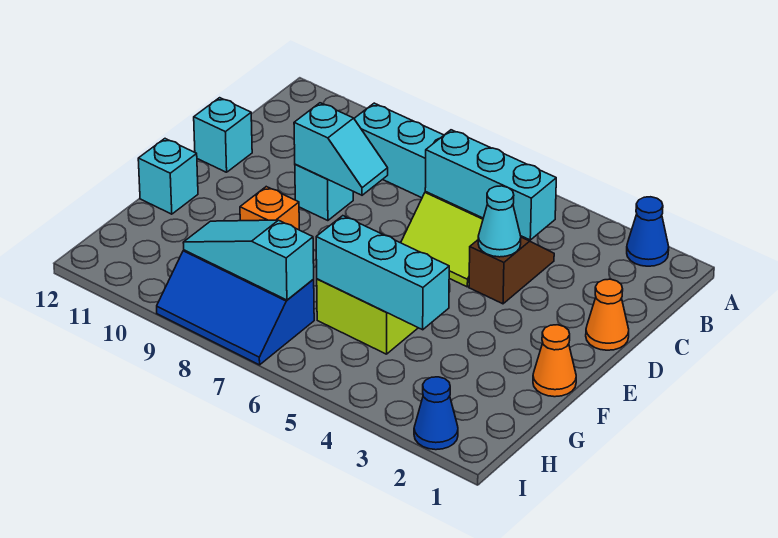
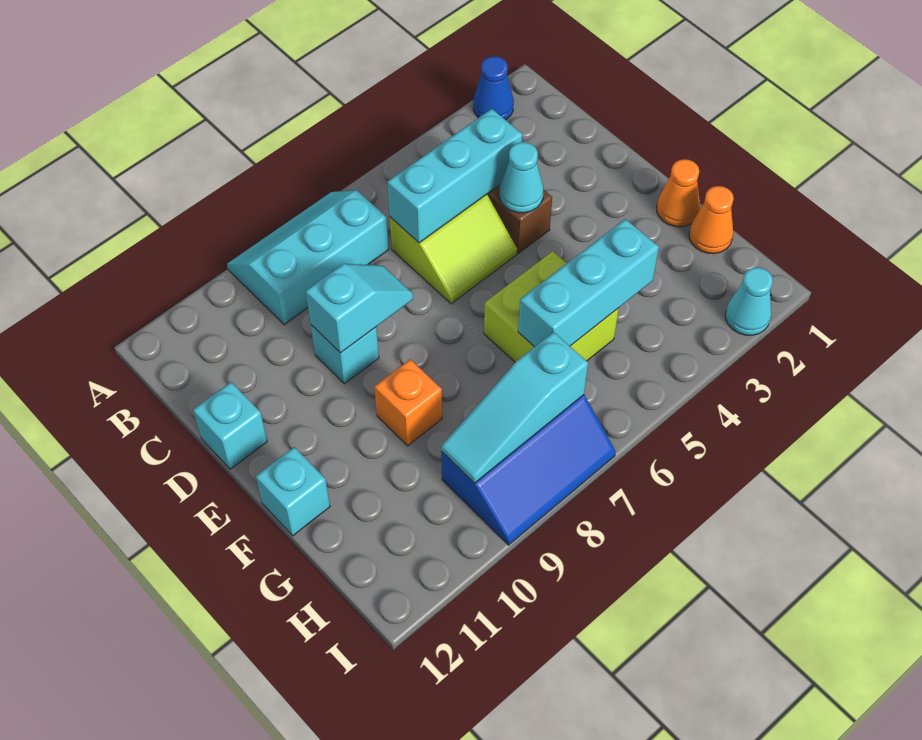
orange cone D1 level 1 -> orange cone G1 level 1
blue cone I2 level 1 -> cyan cone I2 level 1

